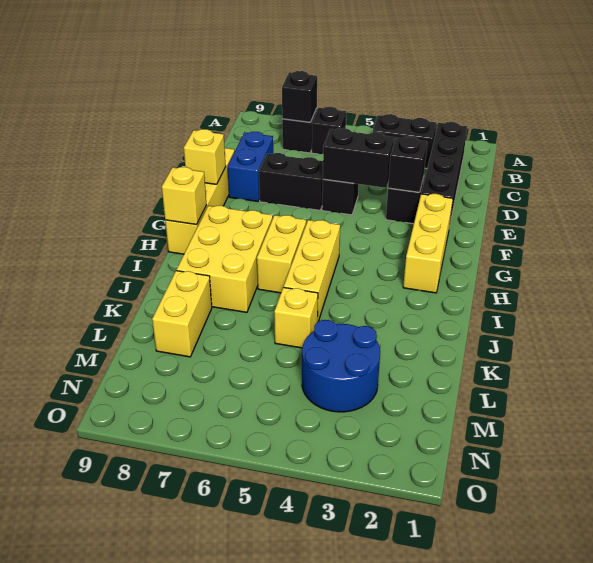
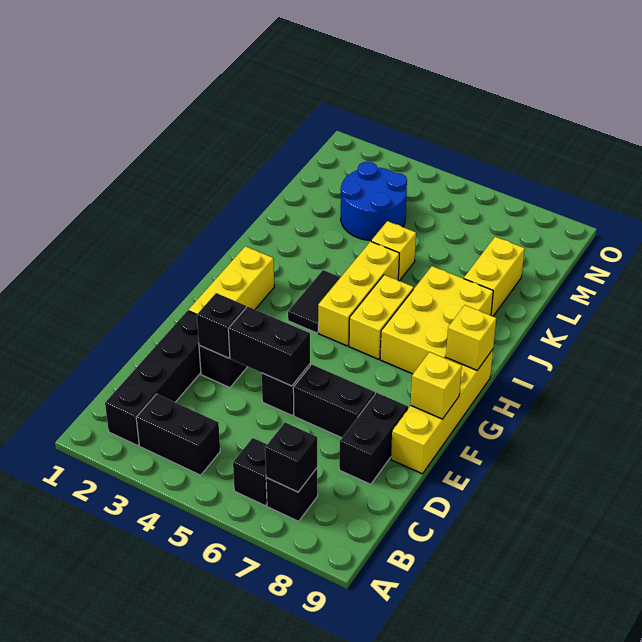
blue brick D8:E8 level 1 -> black brick D8:E8 level 1
none -> black tile H4:I4 level 1

